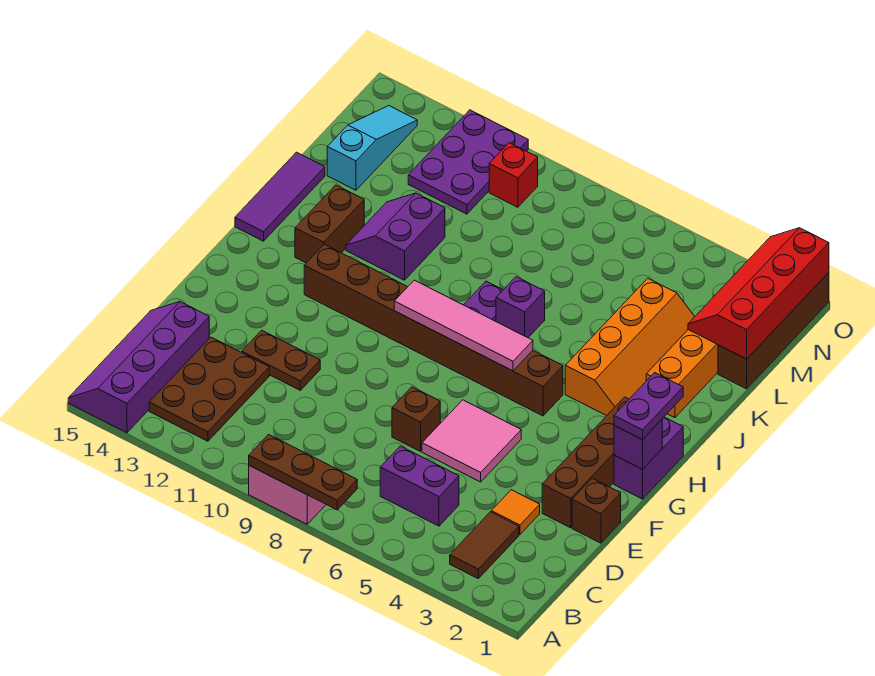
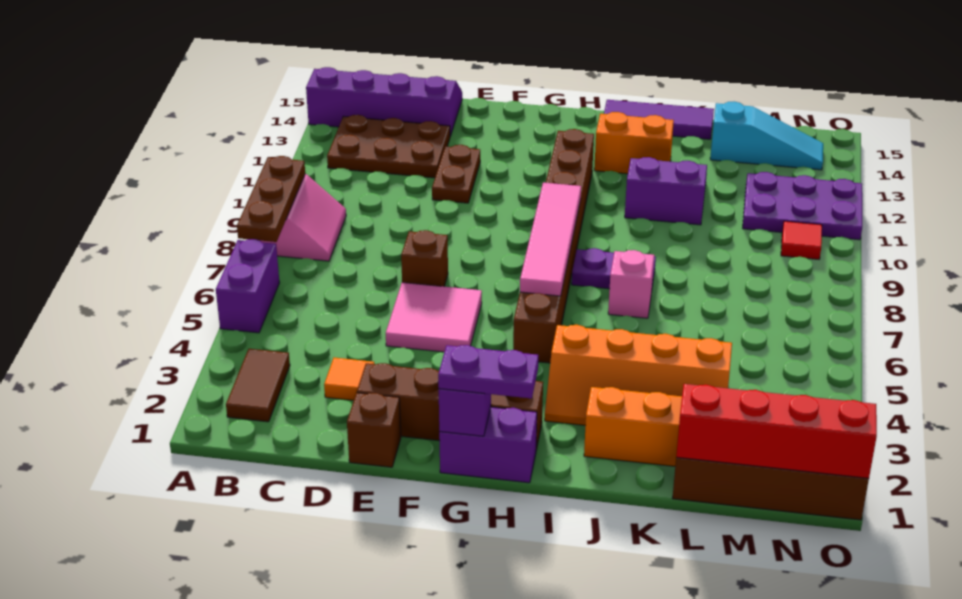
brown tile B3:C3 level 1 -> brown tile B2:B3 level 1
purple brick C5:C6 level 1 -> purple brick A5:A6 level 1
brown brick I13:J13 level 1 -> orange brick I13:J13 level 1
purple brick J7 level 1 -> pink brick J7 level 1
red brick N10 level 1 -> red tile N10 level 1

